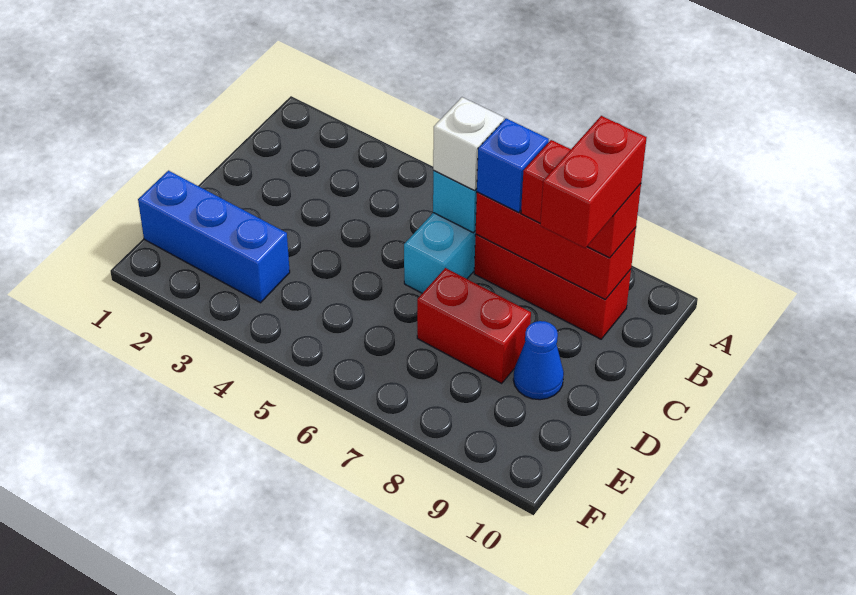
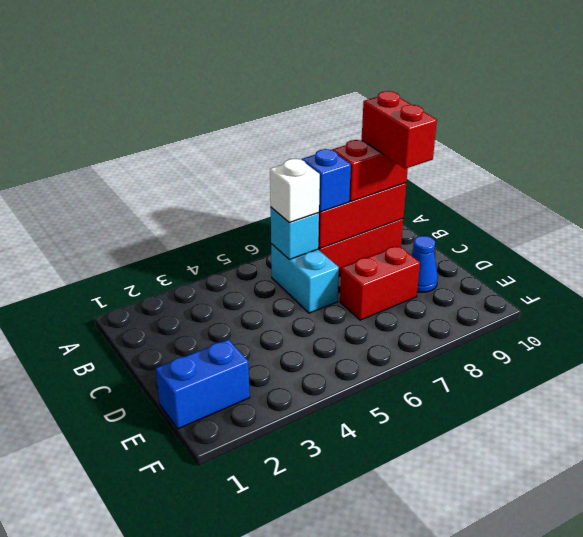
blue brick E1:E3 level 1 -> blue brick E1:E2 level 1

